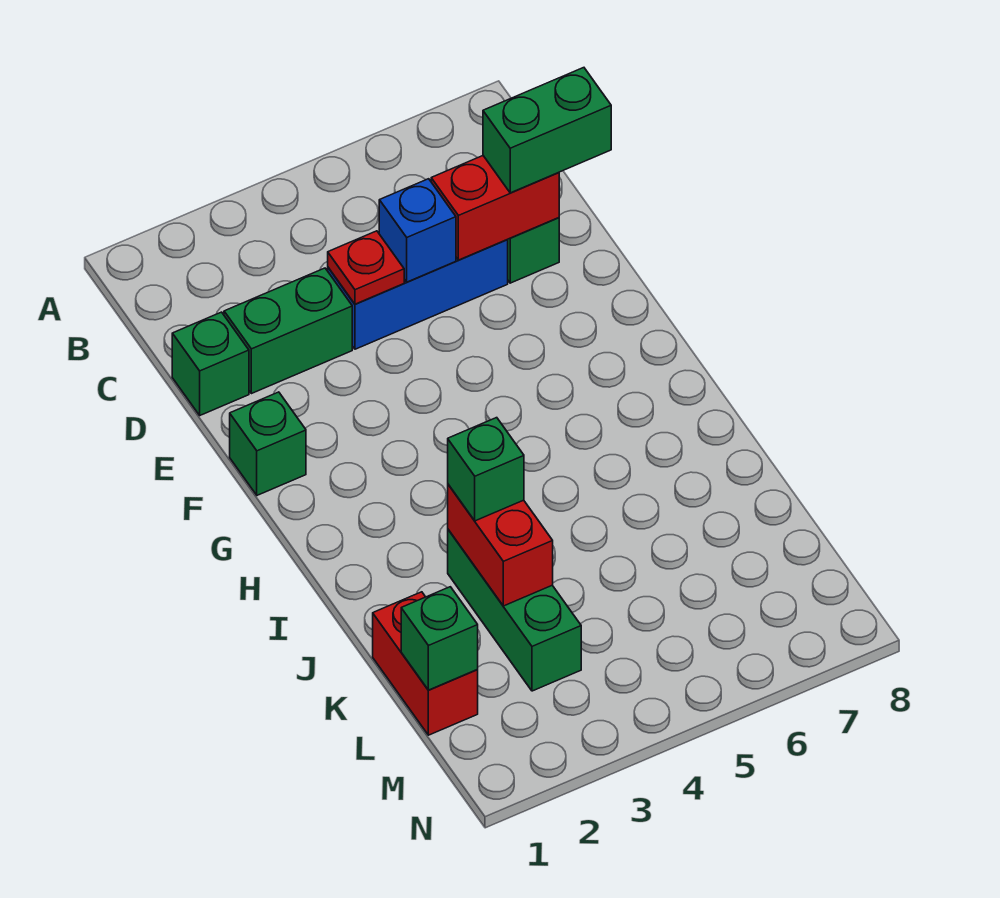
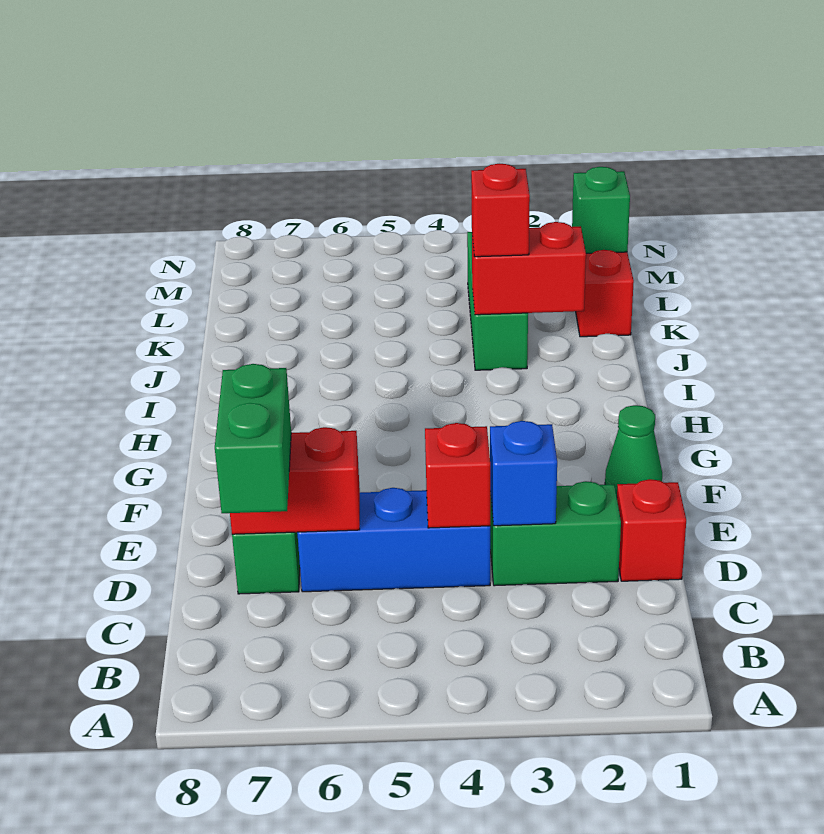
green brick D1 level 1 -> red brick D1 level 1
red plate D4 level 2 -> red brick D4 level 2
blue brick D5 level 2 -> blue brick D3 level 2
green brick D7:D8 level 3 -> green brick C7:D7 level 3
green brick F1 level 1 -> green cone F1 level 1
red brick J3:K3 level 2 -> red brick J2:J3 level 2
green brick J3 level 3 -> red brick J3 level 3

